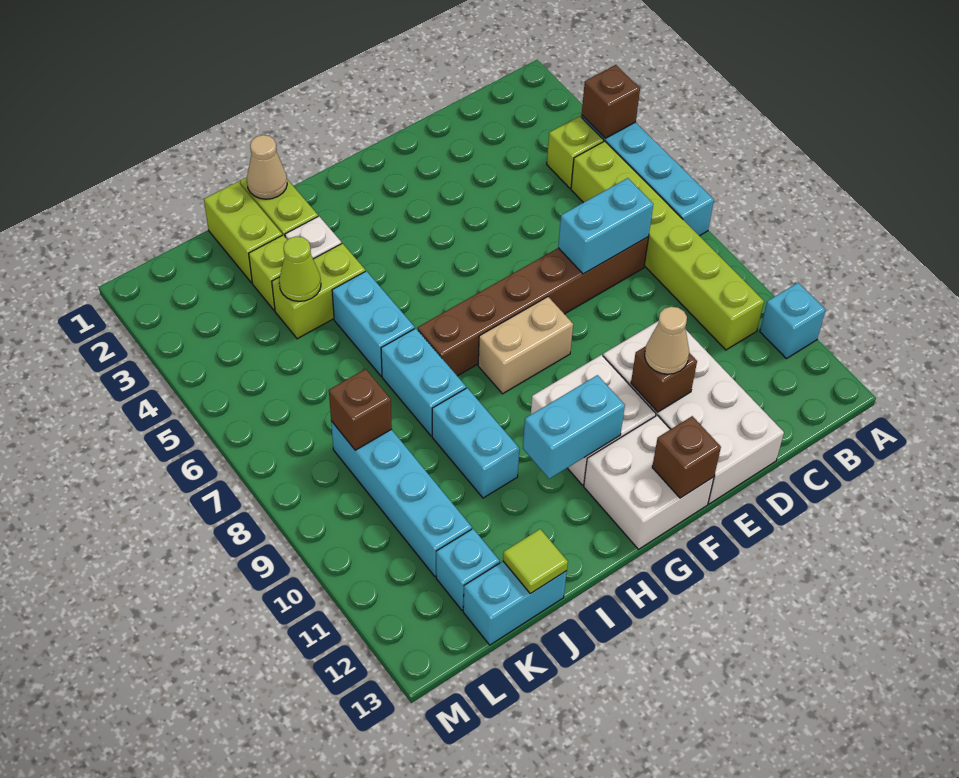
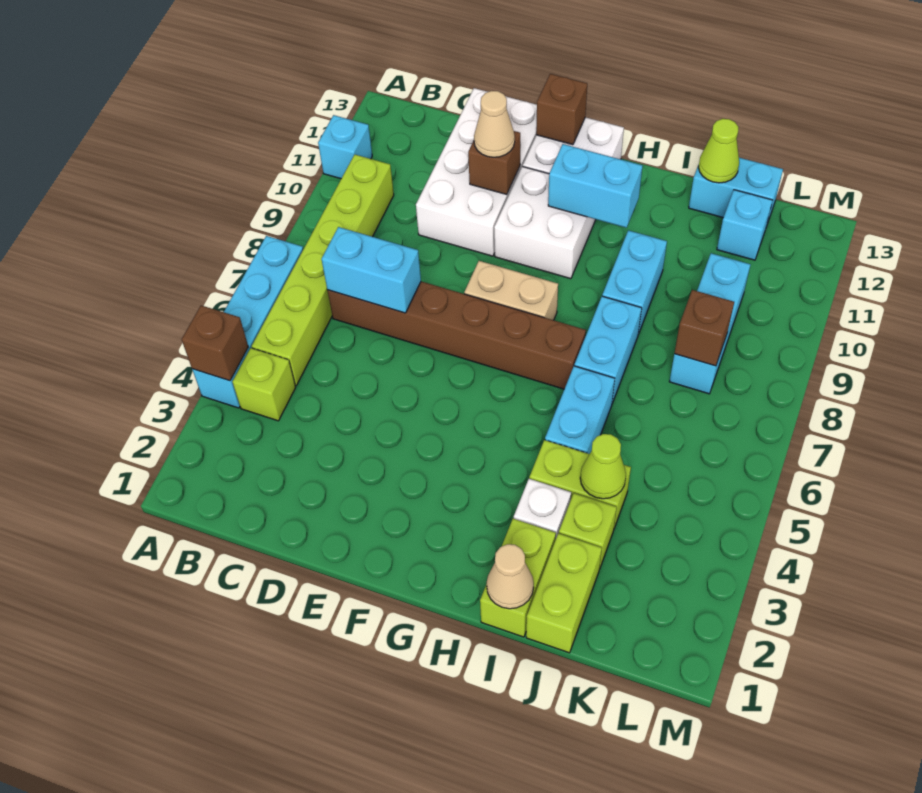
lime tile J13 level 2 -> lime cone J13 level 2
cyan brick K8:K11 level 1 -> cyan brick K8:K10 level 1

